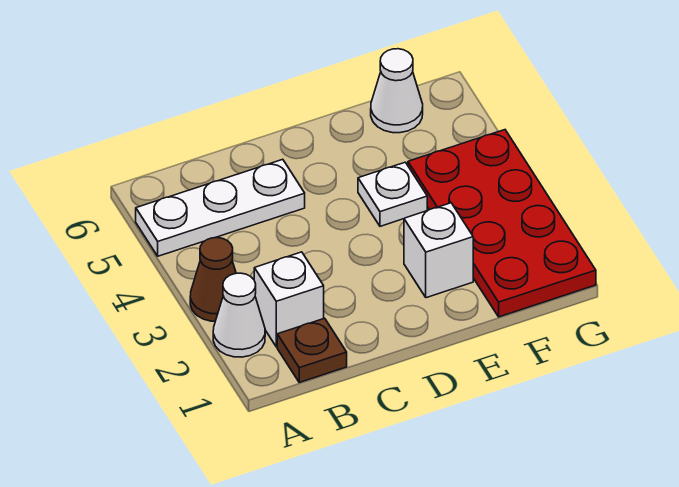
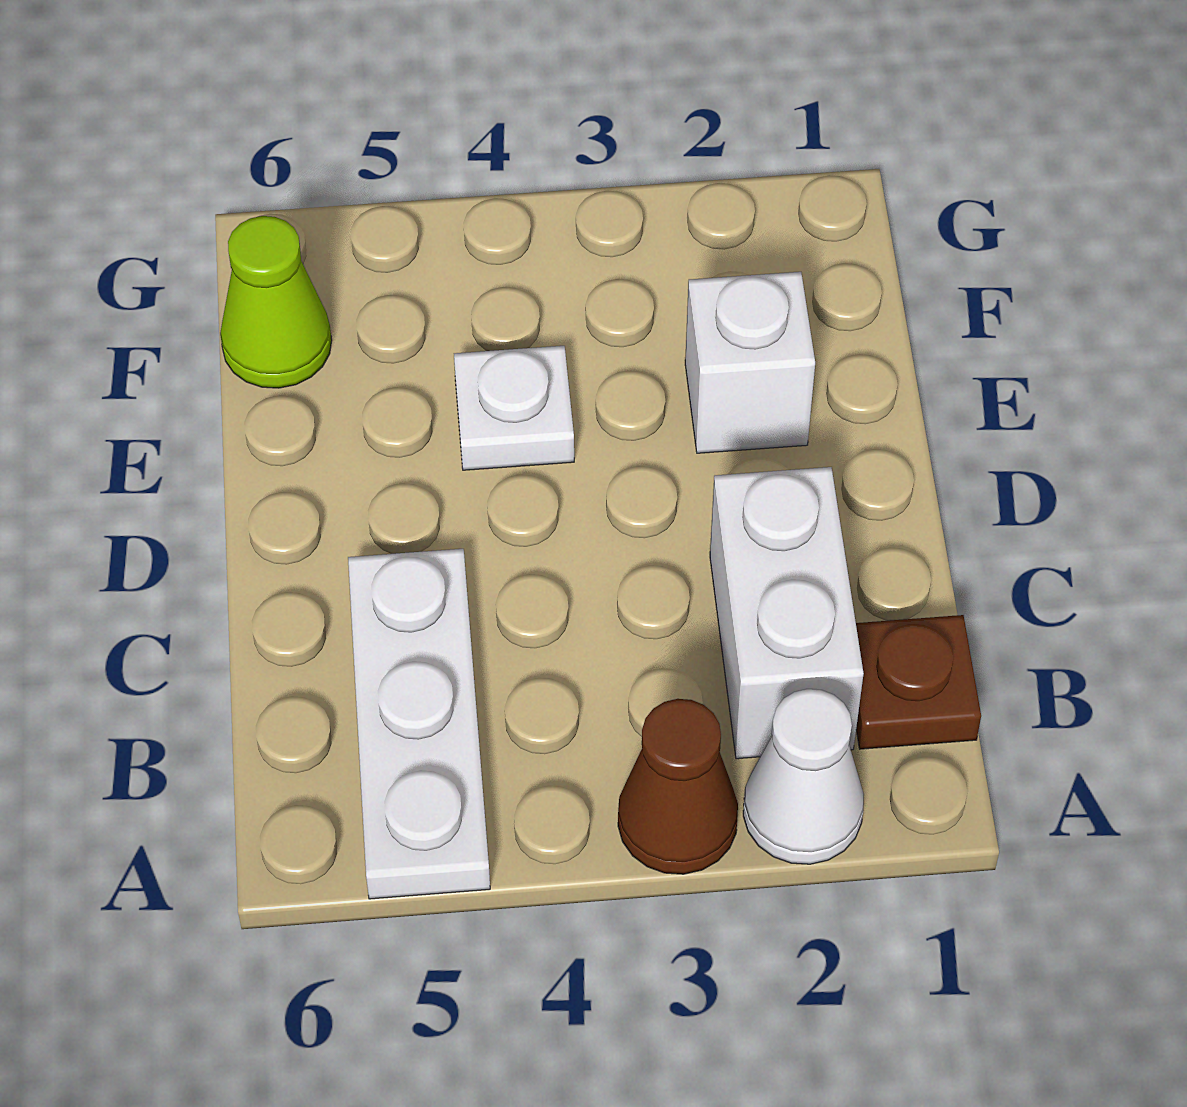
white brick B2 level 1 -> white brick B2:C2 level 1
red plate F1:G4 level 1 -> none
white cone F6 level 1 -> lime cone F6 level 1

